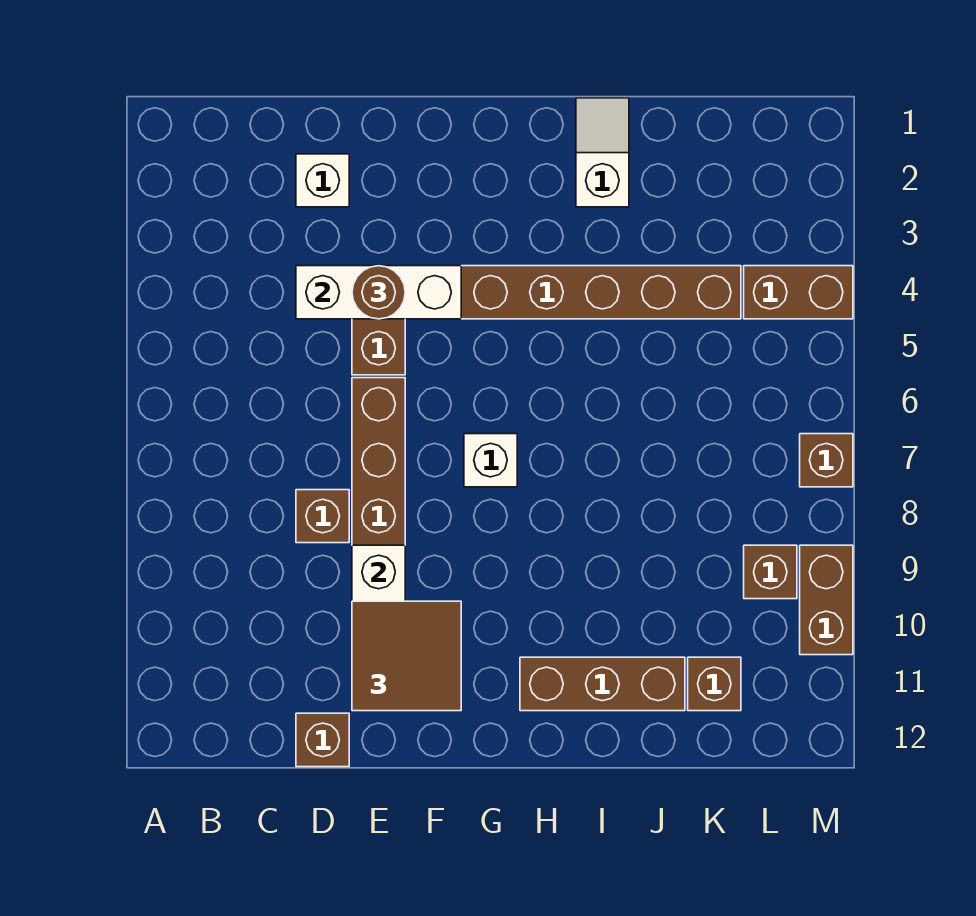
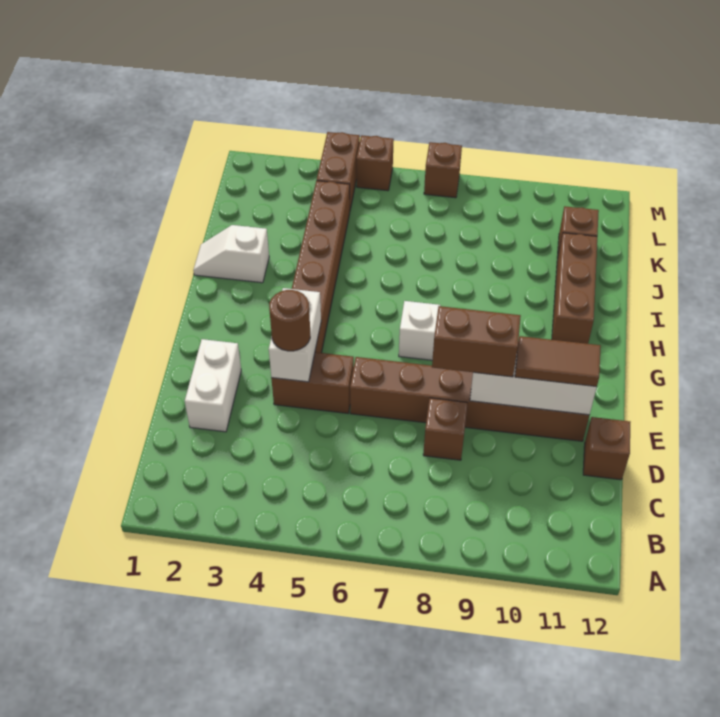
white brick D2 level 1 -> white brick D2:E2 level 1
white brick D4:F4 level 2 -> white brick E4:F4 level 2
brown tile E10:F11 level 3 -> brown tile E10:E11 level 3
brown brick L9 level 1 -> brown brick M5 level 1
brown brick M9:M10 level 1 -> brown brick E8:E9 level 3

